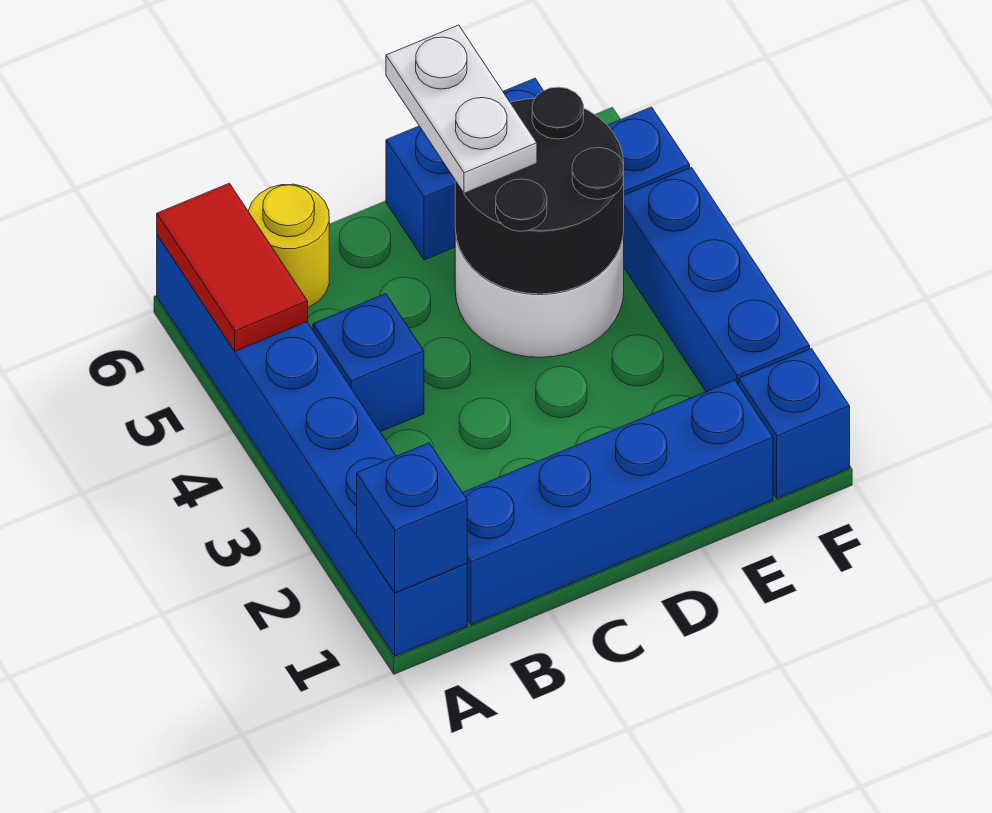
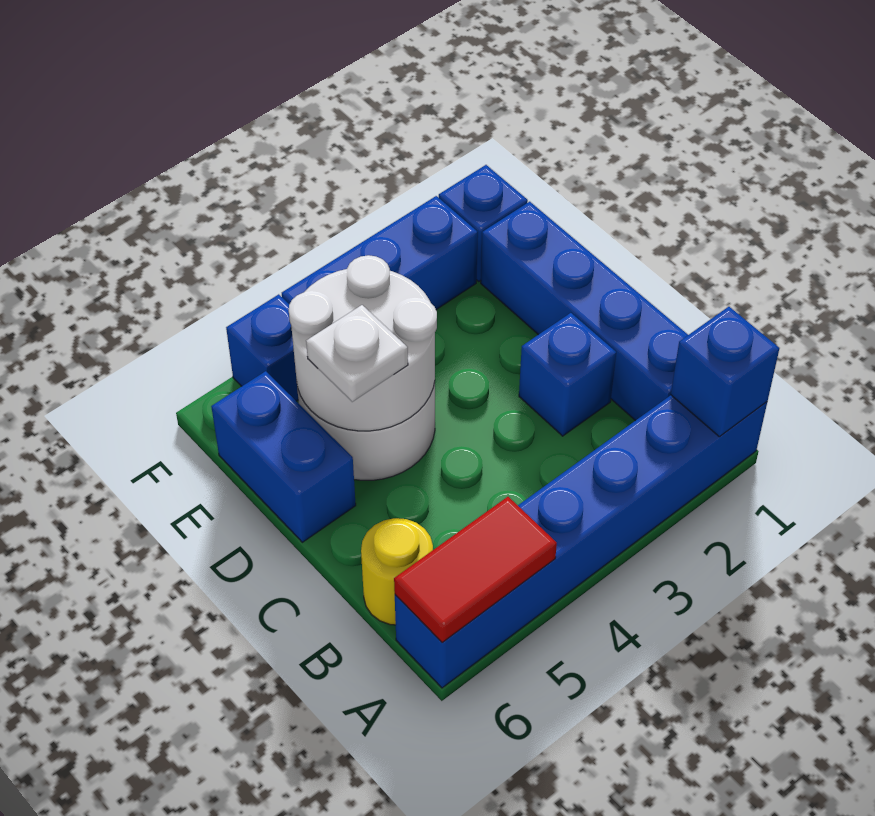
blue brick B4 level 1 -> blue brick C2 level 1
black round brick D4:E5 level 2 -> white round brick D4:E5 level 2
white plate D5:D6 level 3 -> white plate D5 level 3

